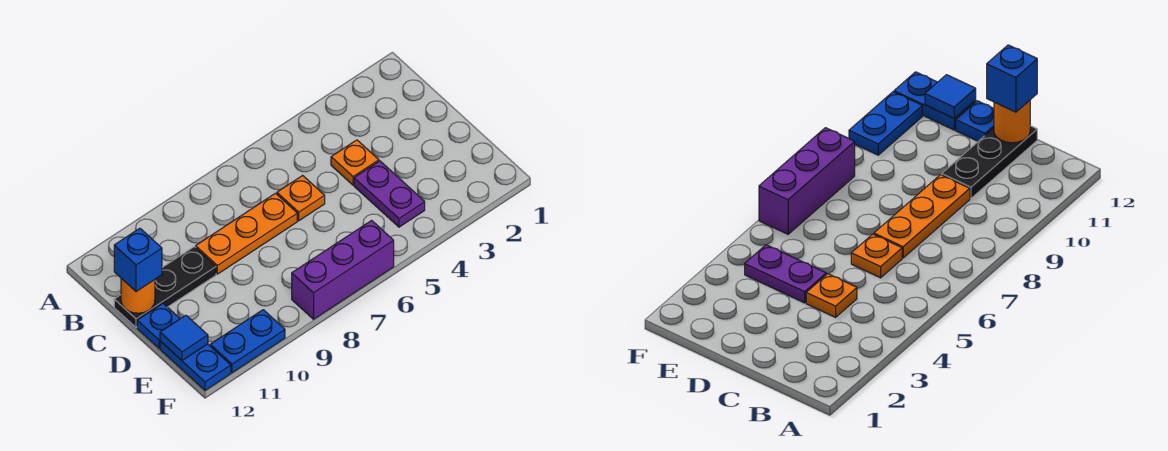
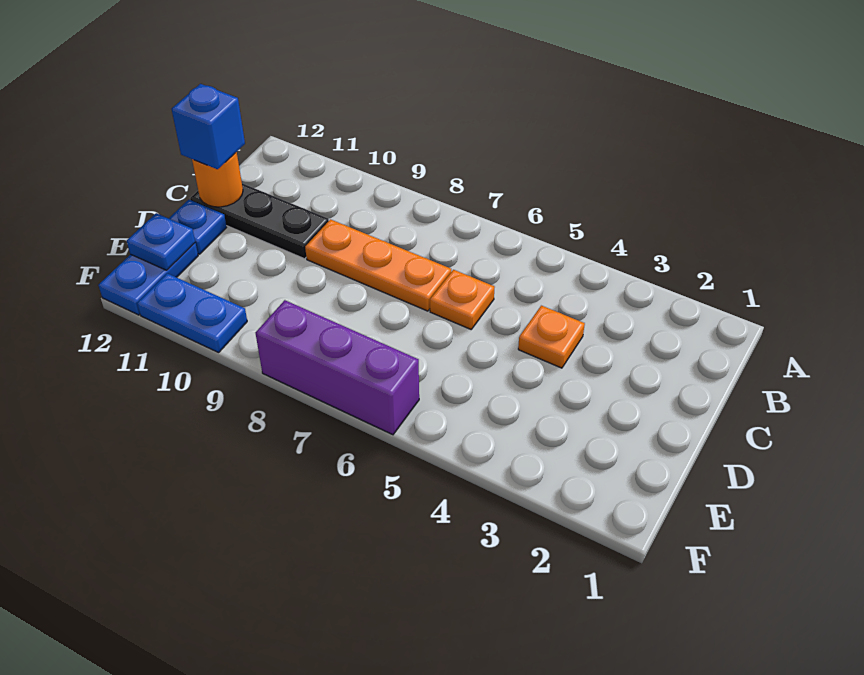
purple plate D4:E4 level 1 -> none
blue tile E12 level 2 -> blue plate E12 level 2

